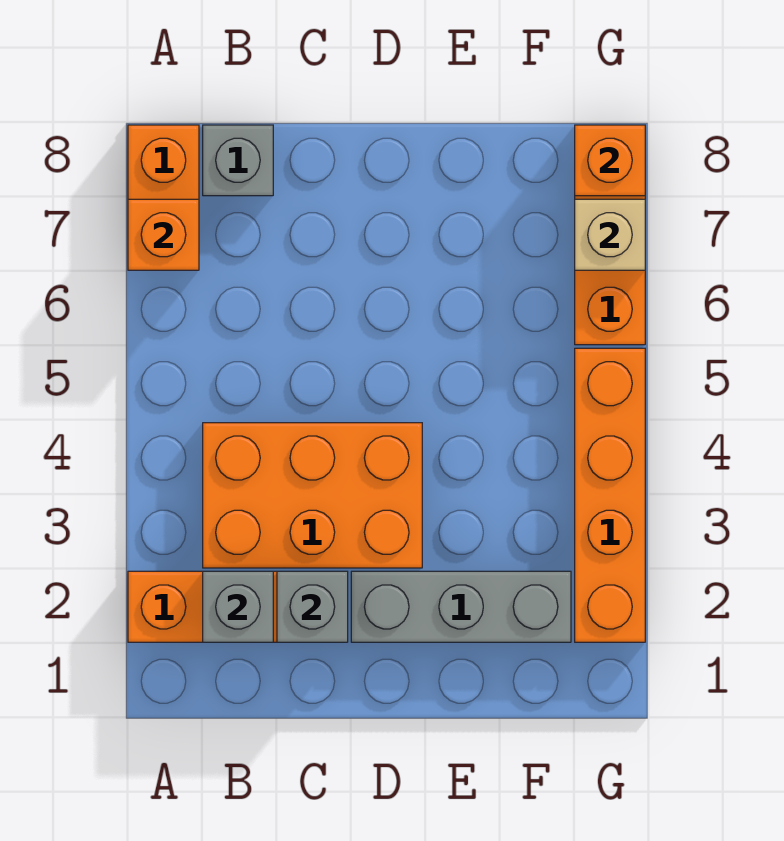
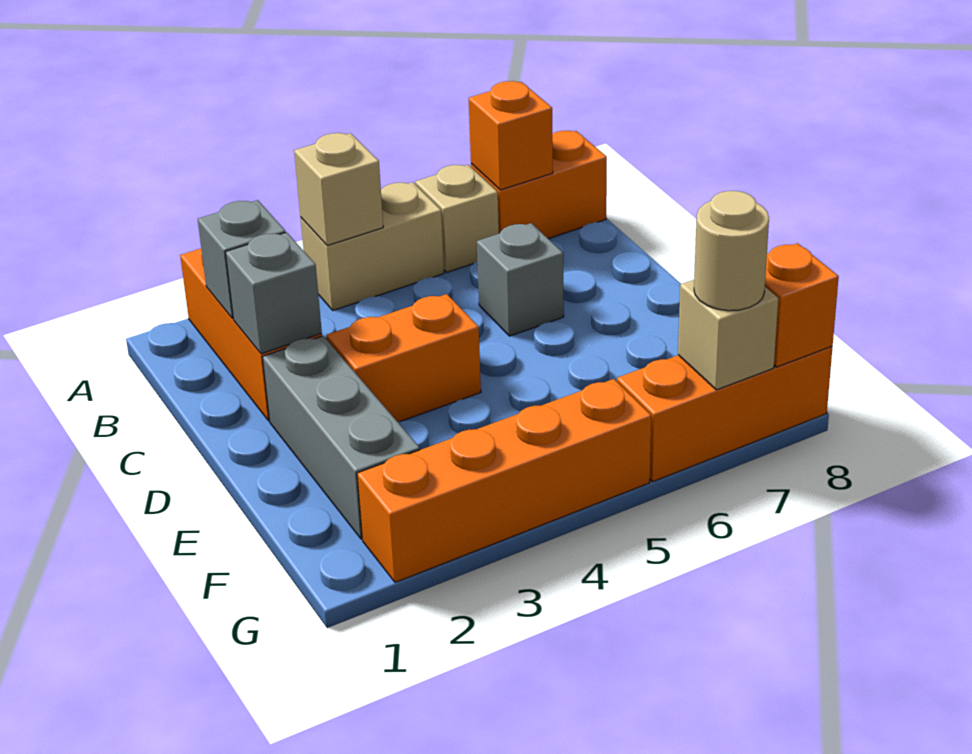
none -> tan brick A4:A5 level 1
none -> tan brick A4 level 2
none -> tan brick A6 level 1
orange brick B3:D4 level 1 -> orange brick D3:D4 level 1
grey brick B8 level 1 -> grey brick C6 level 1
none -> tan round brick G7 level 3

